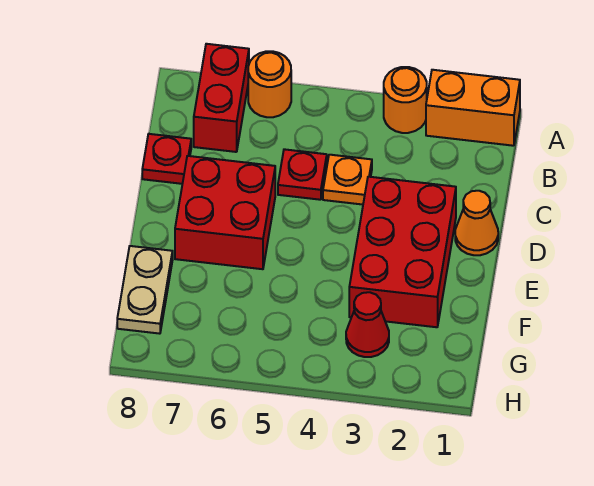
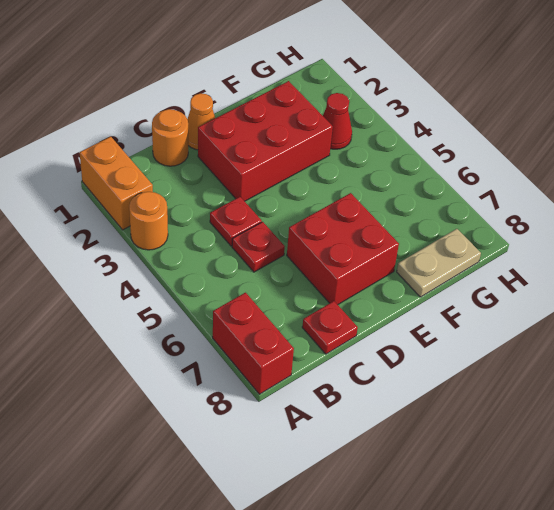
orange round brick A6 level 1 -> orange round brick C1 level 1
red brick A7:B7 level 1 -> red brick A7:A8 level 1
orange plate C4 level 1 -> red plate C4 level 1

